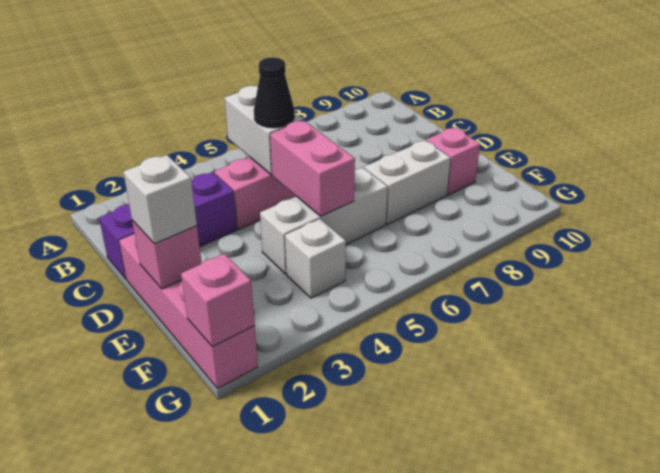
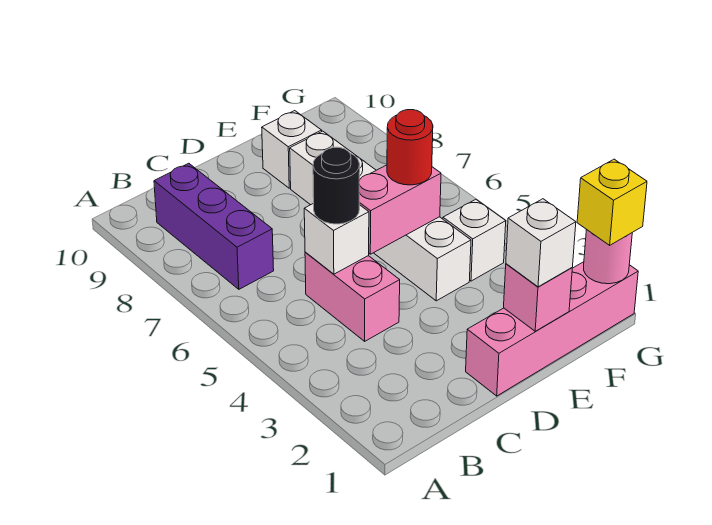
white brick B5:C5 level 2 -> white brick C5 level 2
purple brick C1:C3 level 1 -> purple brick B7:B9 level 1
black cone C5 level 3 -> black round brick C5 level 3
none -> red round brick E5 level 3
pink brick E9 level 1 -> white brick E9 level 1
pink brick G1 level 2 -> pink round brick G1 level 2
none -> yellow brick G1 level 3

